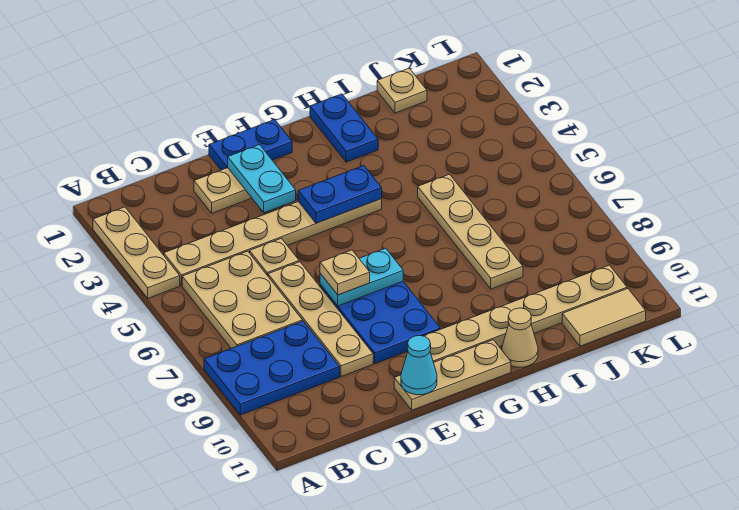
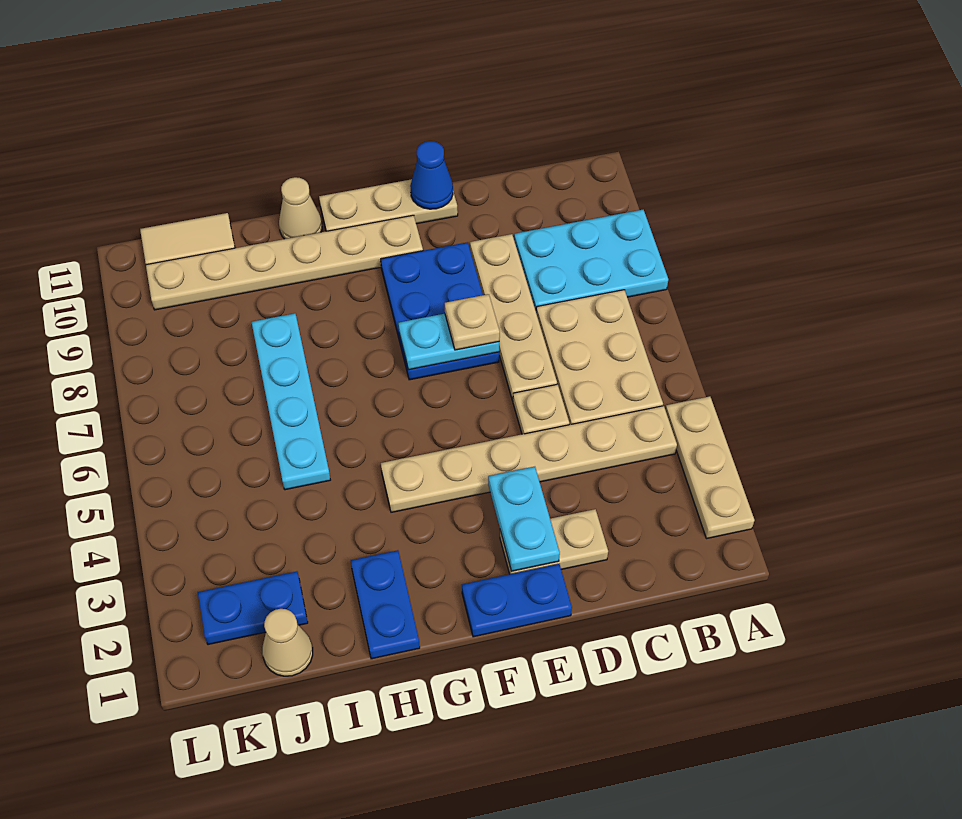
blue plate A8:C9 level 1 -> cyan plate A8:C9 level 1
cyan cone E11 level 2 -> blue cone E11 level 2
blue plate F4:G4 level 2 -> blue plate J2:K2 level 1
tan plate I5:I8 level 1 -> cyan plate I5:I8 level 1
tan plate J1 level 1 -> tan cone J1 level 1

